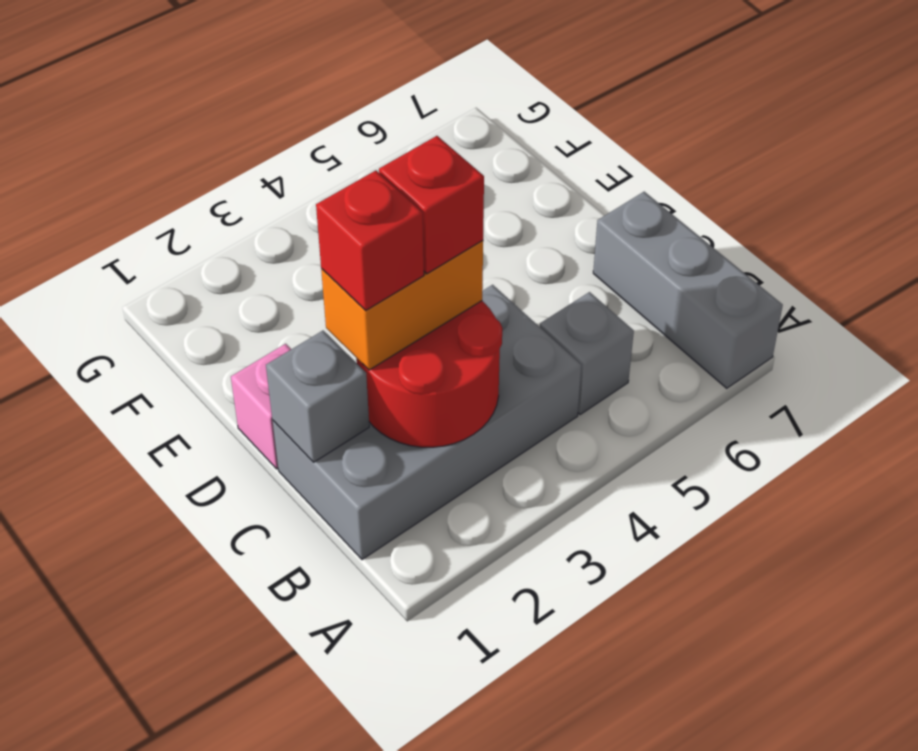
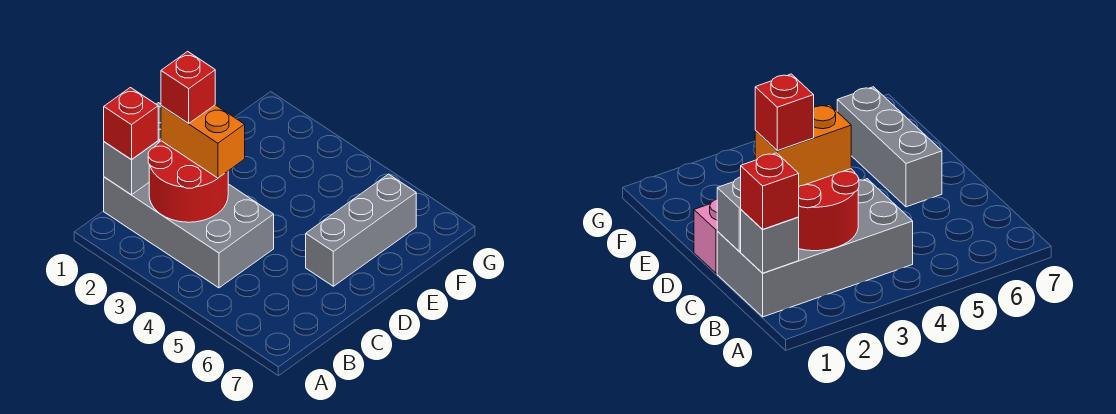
grey brick A7:C7 level 1 -> grey brick D6:F6 level 1
grey brick B5 level 1 -> grey brick B1 level 2
red brick C3 level 4 -> red brick B1 level 3

